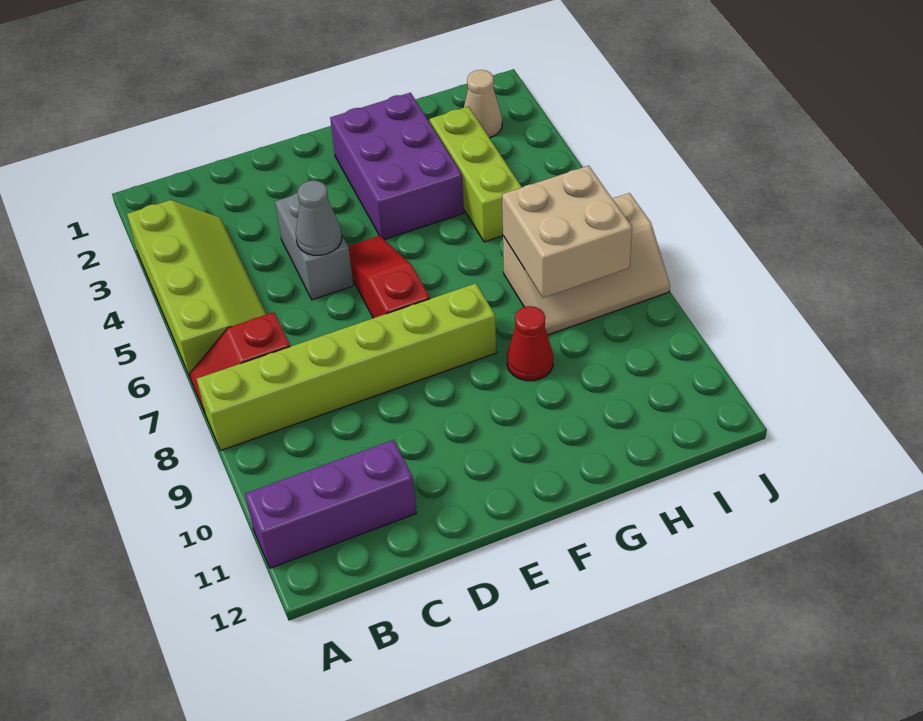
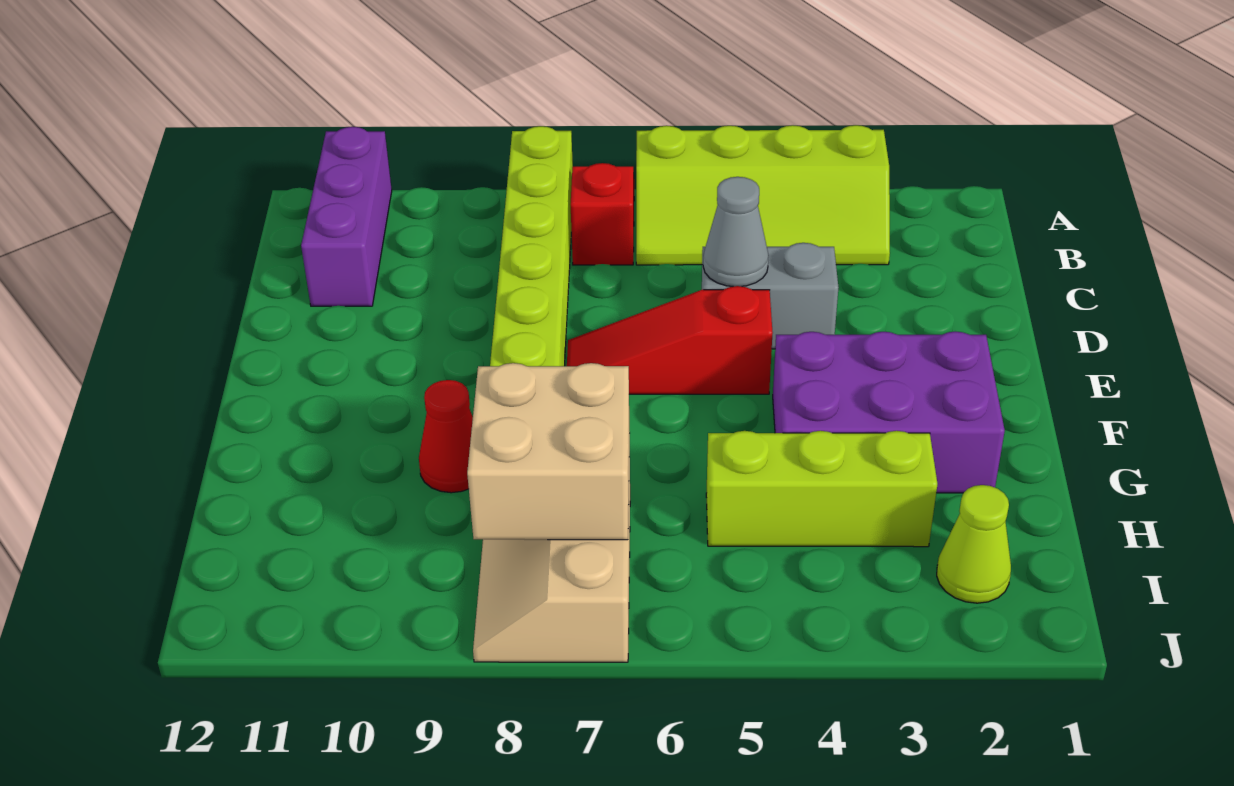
red slope E5:E7 level 1 top 7 -> red slope E5:E7 level 1 top 5
tan cone I2 level 1 -> lime cone I2 level 1

